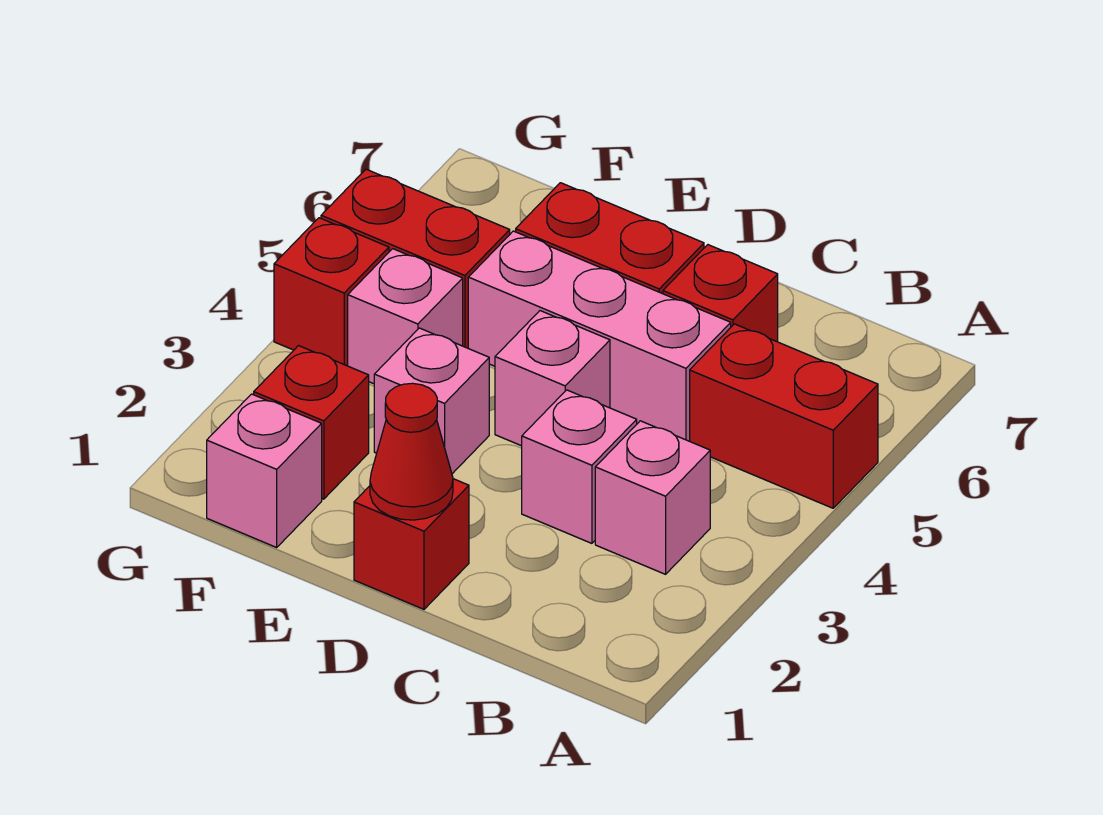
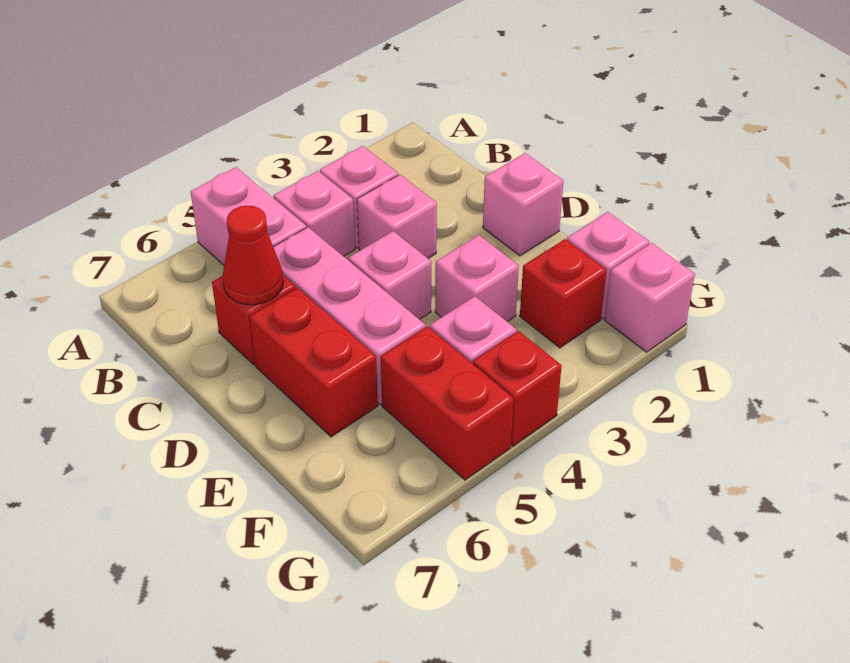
red brick A5:B5 level 1 -> pink brick A5:B5 level 1
none -> pink brick B4 level 1
red brick D1 level 1 -> pink brick D1 level 1
red cone D1 level 2 -> red cone C6 level 2
none -> pink brick G1 level 1

